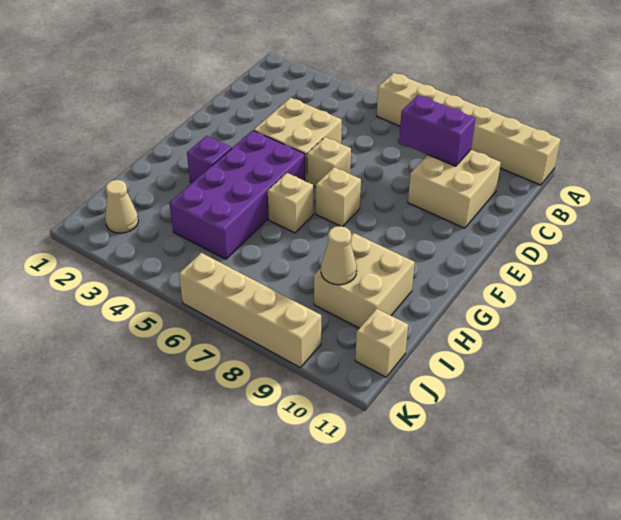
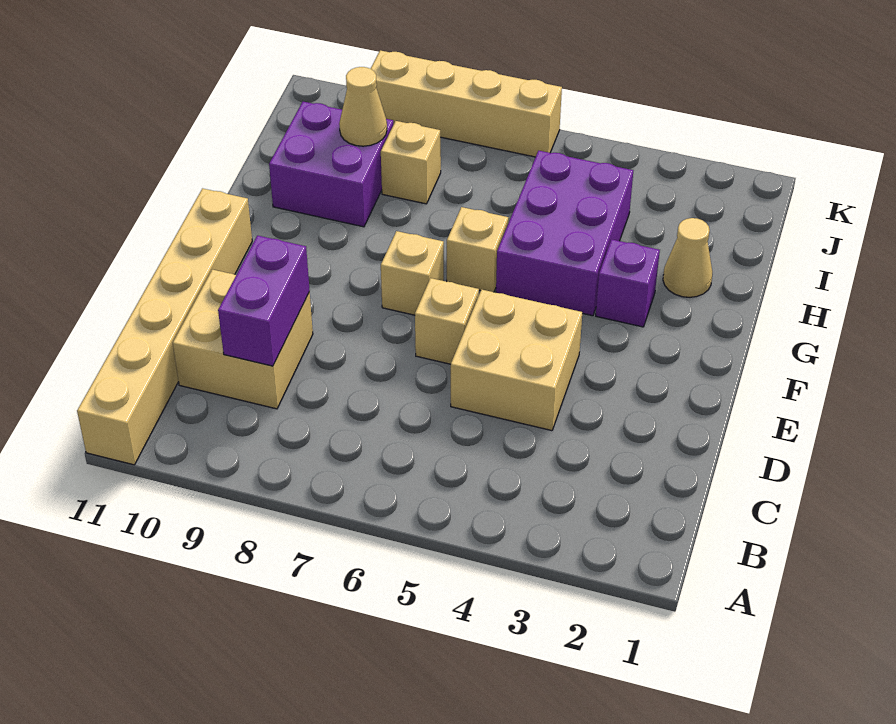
tan brick A6:A11 level 1 -> tan brick A11:F11 level 1
purple brick C8:C9 level 2 -> purple brick C9:D9 level 2
purple brick F4:I5 level 1 -> purple brick G4:I5 level 1
tan brick H9:I10 level 1 -> purple brick H9:I10 level 1
tan cone J2 level 1 -> tan cone H2 level 1
tan brick J11 level 1 -> tan brick I8 level 1

